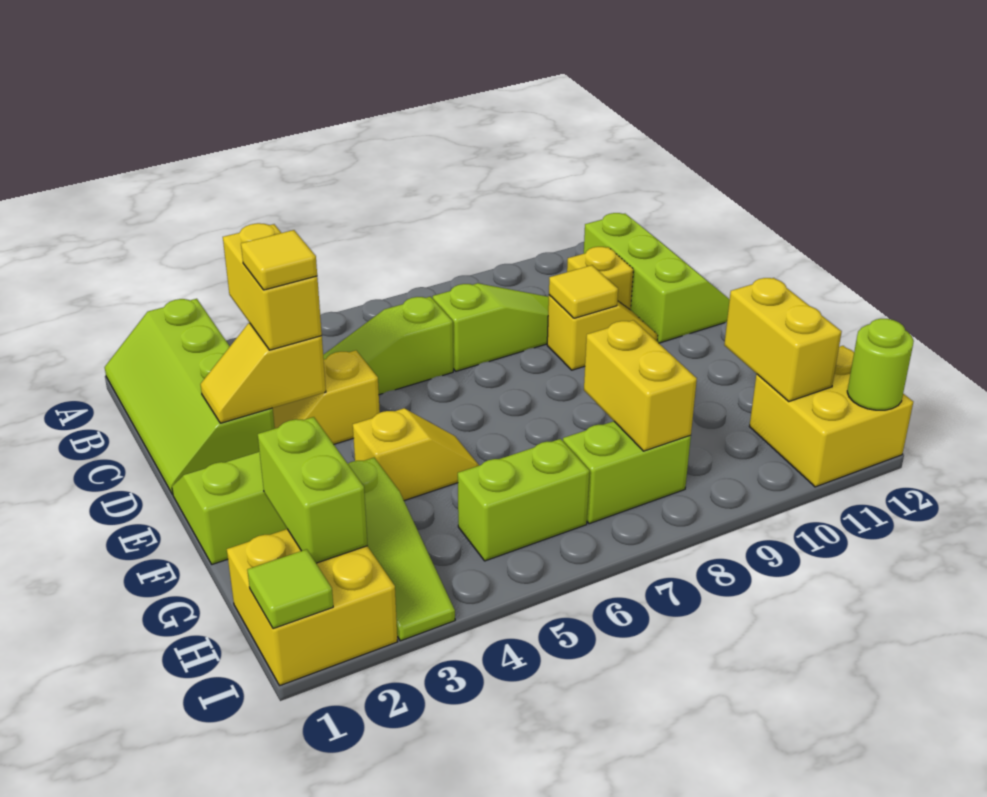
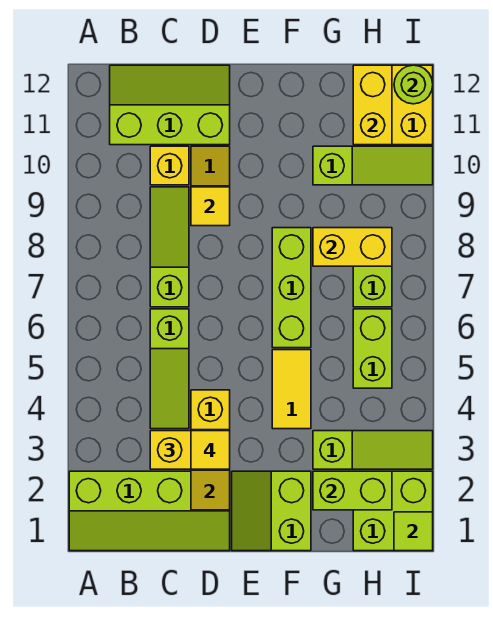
yellow slope F4:F5 level 1 top 4 -> yellow tile F4:F5 level 1
none -> lime brick F6:F8 level 1
none -> lime slope G10:I10 level 1 top G
yellow brick G11:H11 level 2 -> yellow brick H11:H12 level 2
yellow brick H1:I2 level 1 -> lime brick H1:I2 level 1

